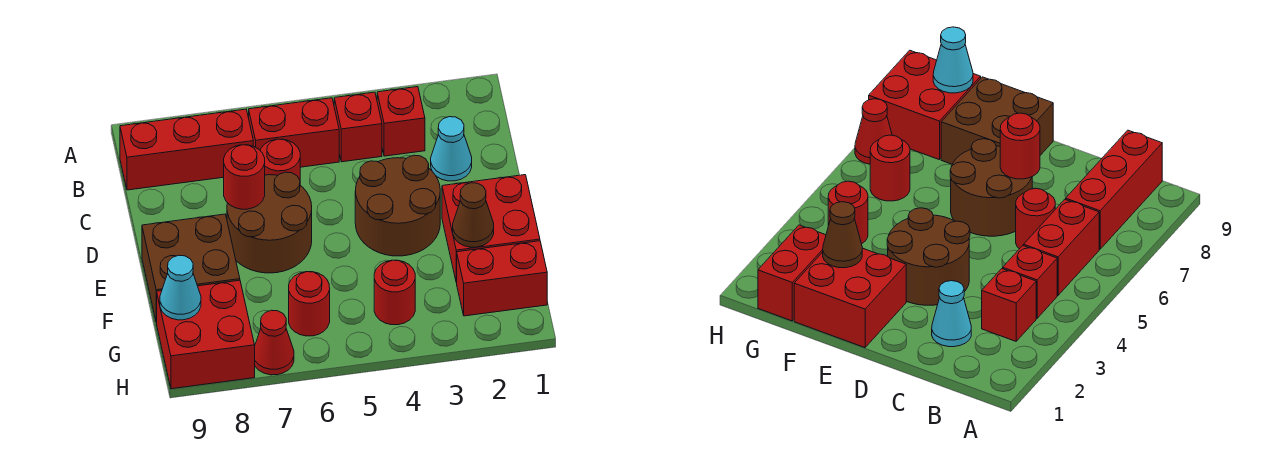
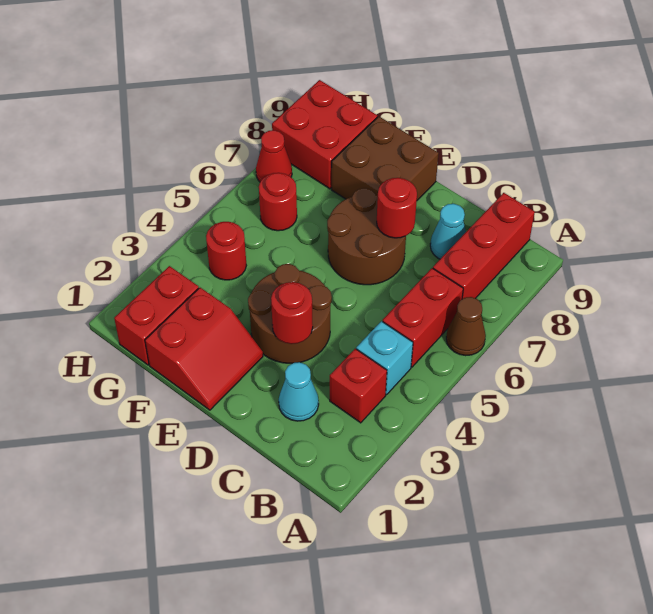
red brick B4 level 1 -> cyan brick B4 level 1
red round brick C6 level 1 -> red round brick D3 level 2
red brick E1:F2 level 1 -> red slope E1:F2 level 1 top F
brown cone F2 level 2 -> brown cone A6 level 1
cyan cone G9 level 2 -> cyan cone C8 level 1

